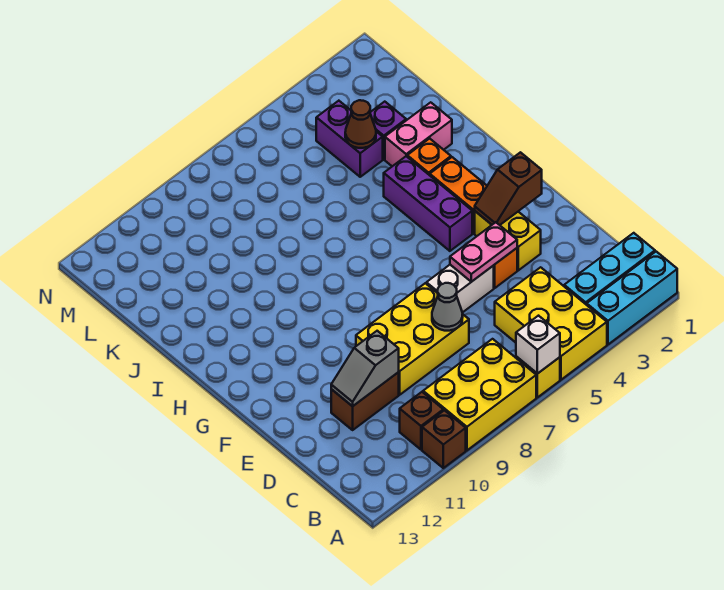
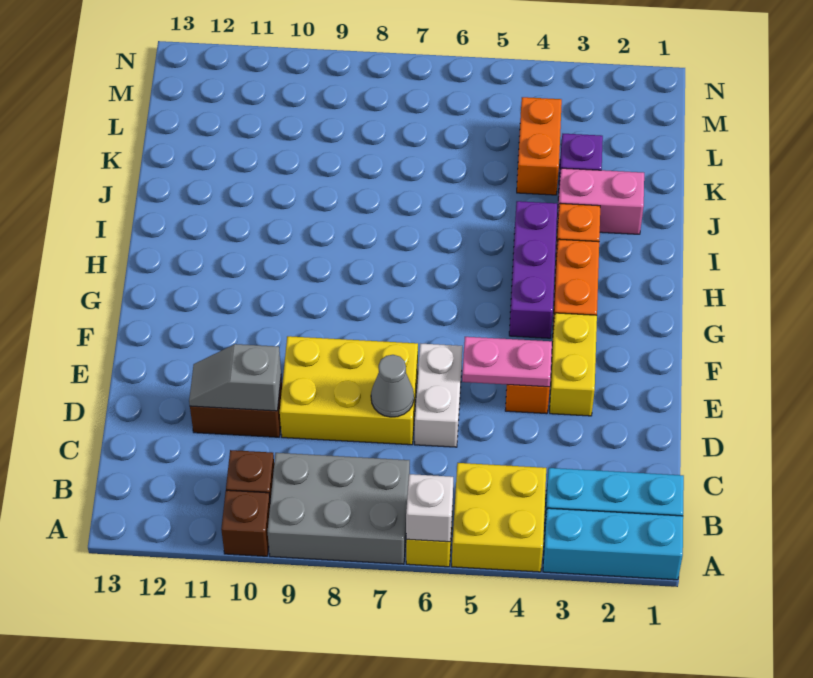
yellow brick A4:C5 level 1 -> yellow brick A4:B5 level 1
yellow brick A7:B9 level 1 -> grey brick A7:B9 level 1
white brick E5:E6 level 1 -> white brick D6:E6 level 1
brown slope F2:F3 level 2 top 2 -> none
purple brick K4:L4 level 1 -> orange brick K4:L4 level 1
brown cone K4 level 2 -> none

